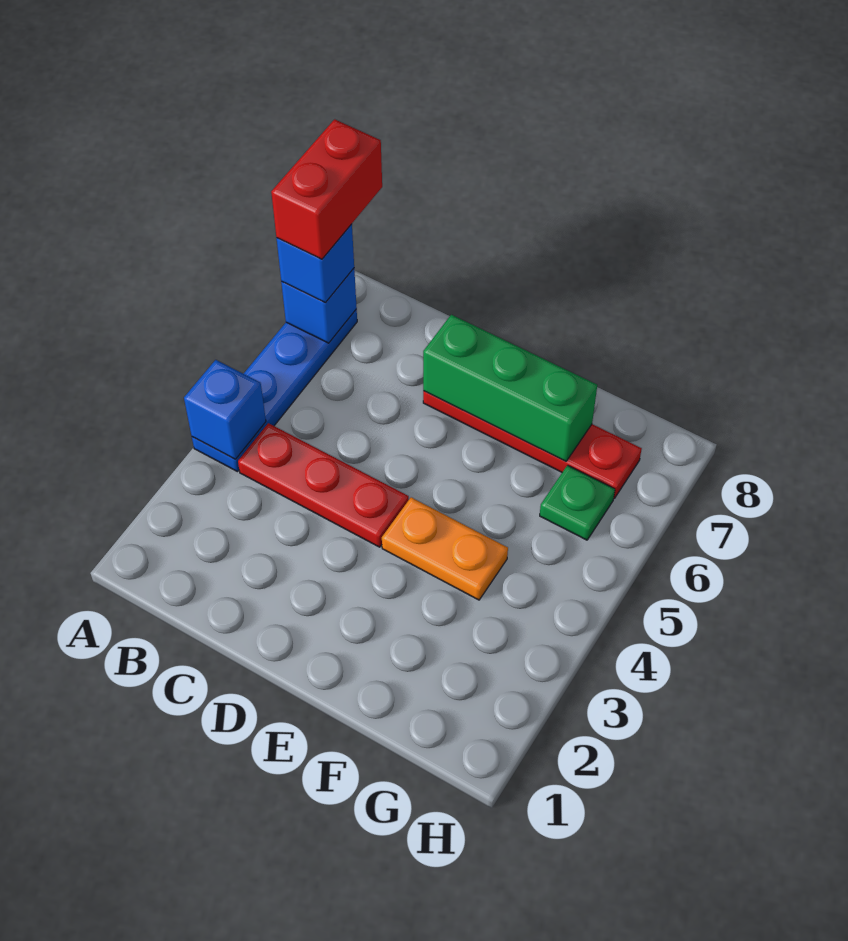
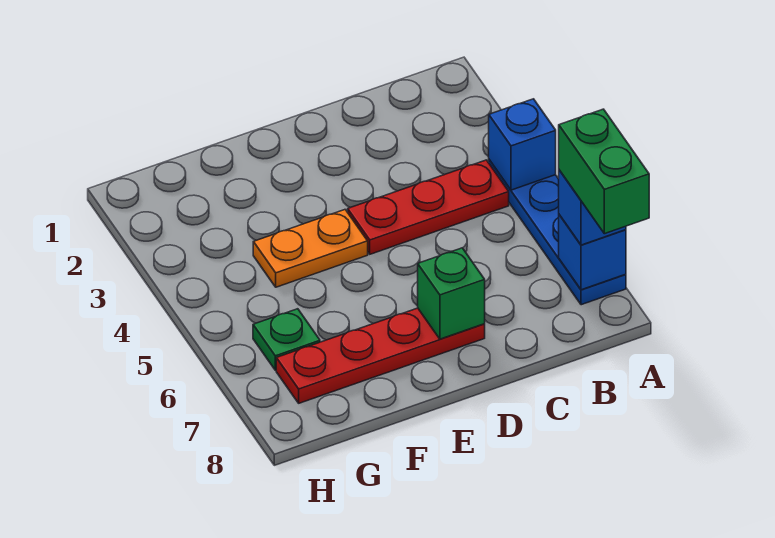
red brick A7:A8 level 4 -> green brick A7:A8 level 4
green brick D7:F7 level 2 -> green brick D7 level 2

